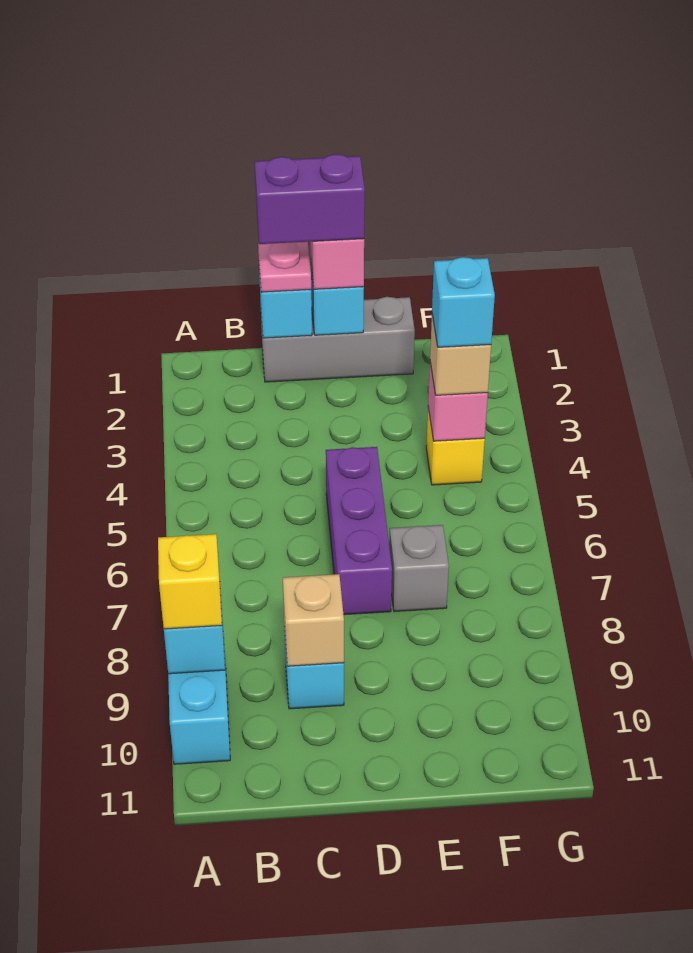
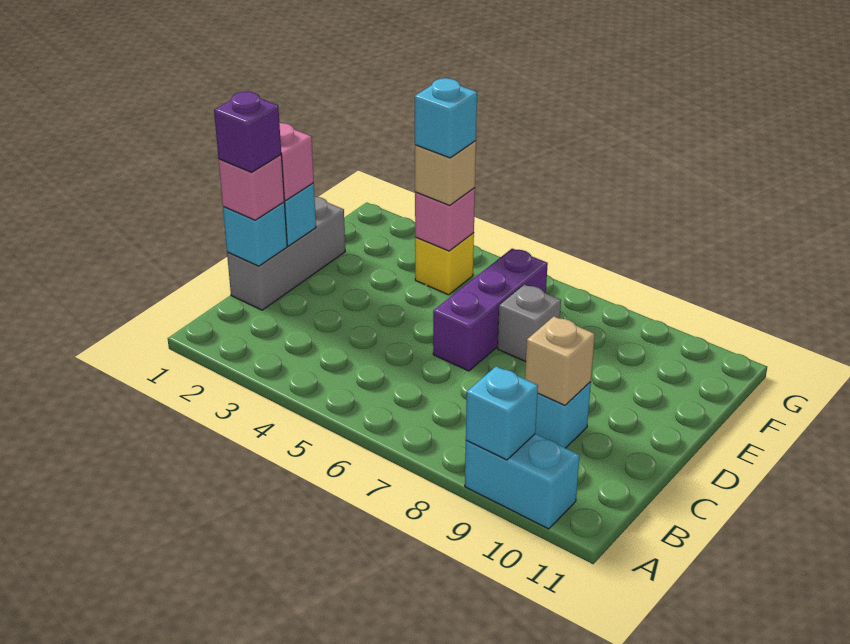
yellow brick A9 level 3 -> none
pink plate C1 level 3 -> pink brick C1 level 3
purple brick C1:D1 level 4 -> purple brick C1 level 4
purple brick D5:D7 level 1 -> purple brick D6:F6 level 1

